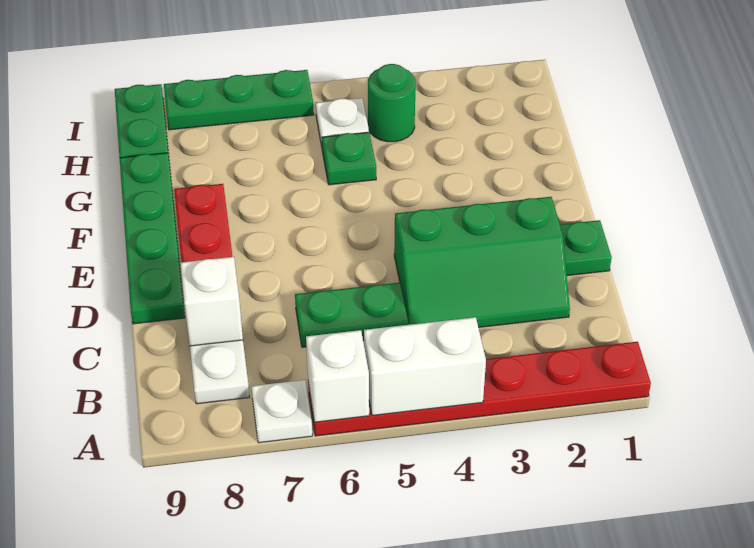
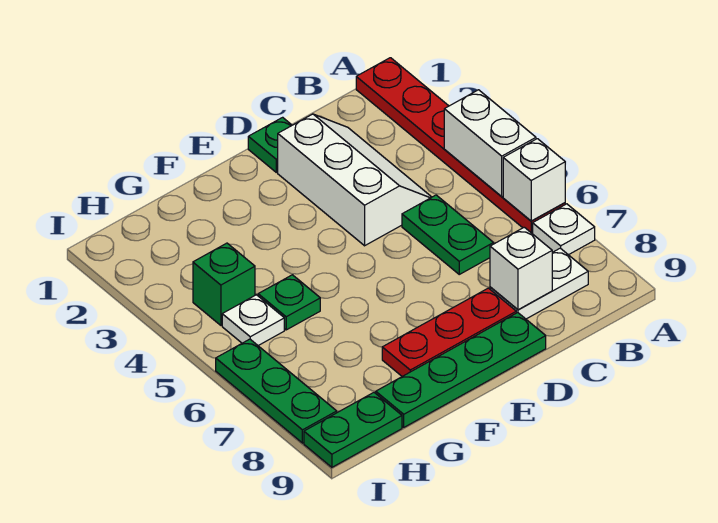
green slope C2:D4 level 1 top D -> white slope C2:D4 level 1 top D
green round brick H4 level 1 -> green brick H4 level 1

